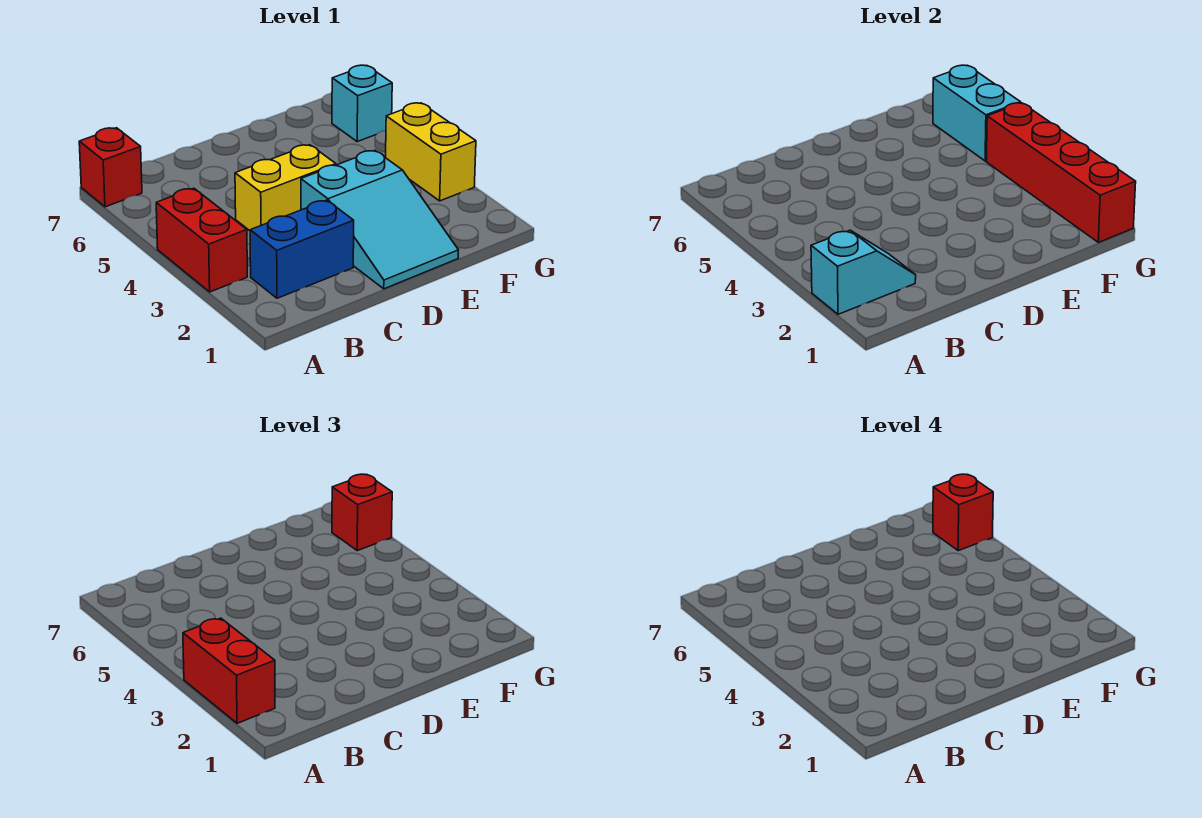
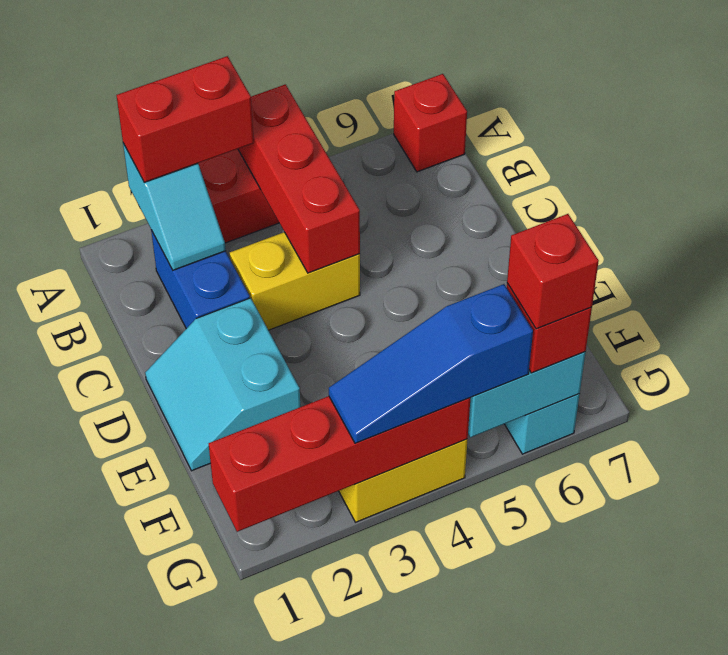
none -> red brick A4:C4 level 2
yellow brick C4:D4 level 1 -> yellow brick C3:C4 level 1
cyan slope D1:E3 level 1 top 3 -> cyan slope D1:E2 level 1 top 2
none -> blue slope G3:G5 level 3 top 5

